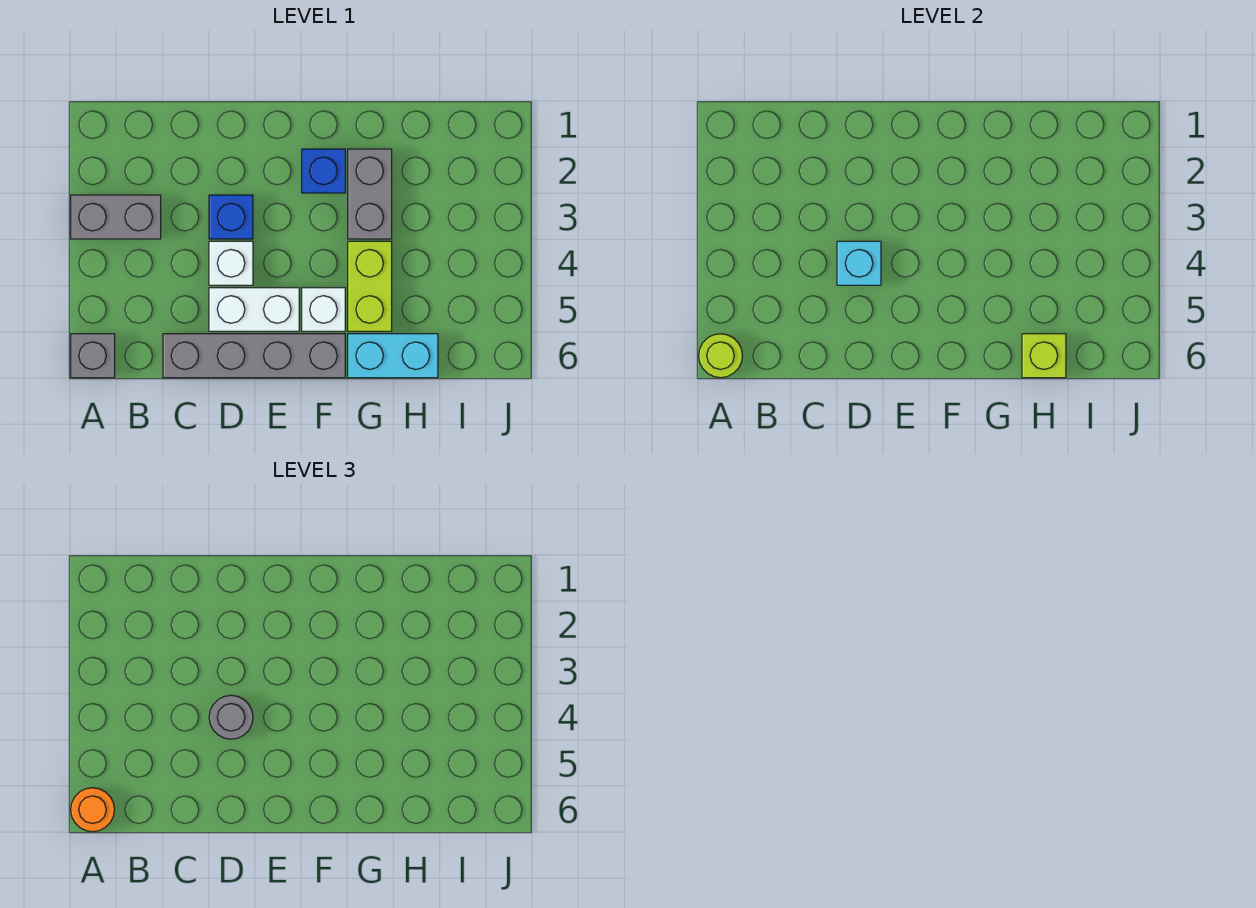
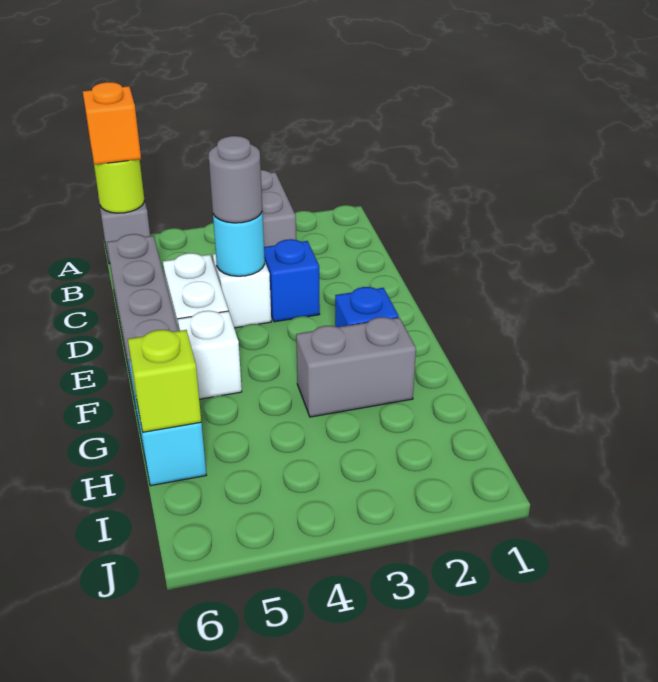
orange round brick A6 level 3 -> orange brick A6 level 3
cyan brick D4 level 2 -> cyan round brick D4 level 2
lime brick G4:G5 level 1 -> none

